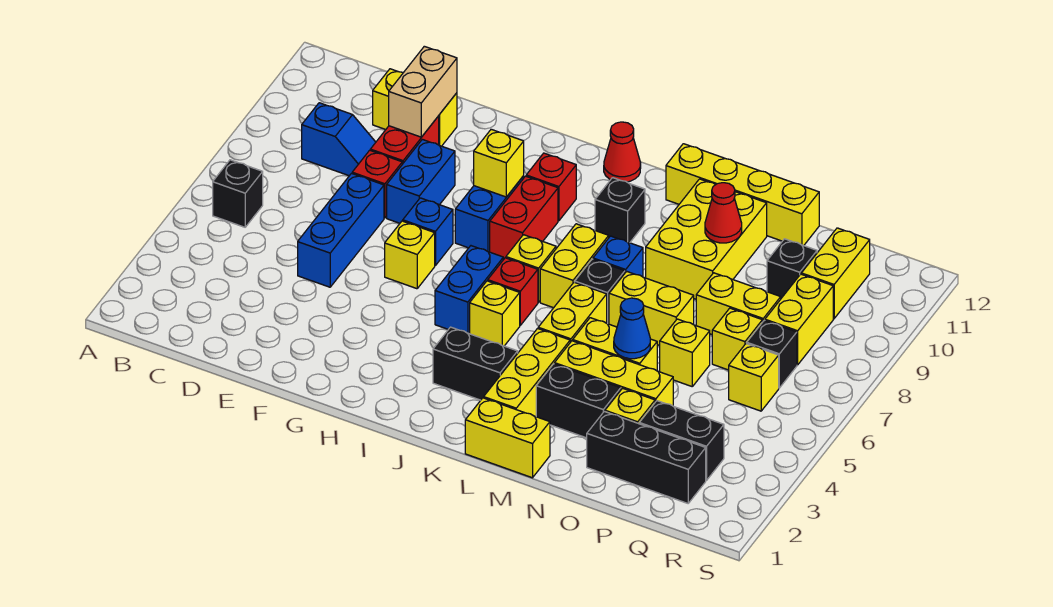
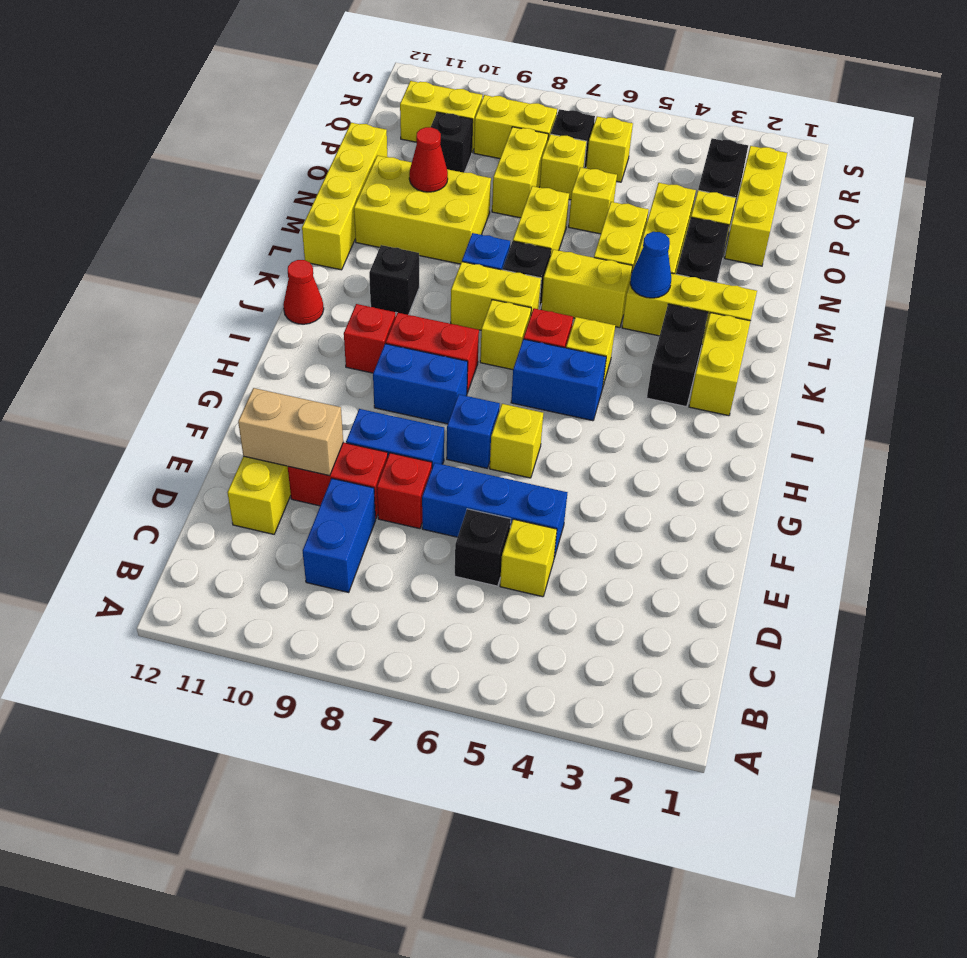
black brick B6 level 1 -> black brick D6 level 1
blue slope C9:D9 level 1 top C -> blue brick C9:D9 level 1
yellow brick H9 level 2 -> yellow brick D5 level 1
yellow brick L1:M1 level 1 -> yellow brick J2:K2 level 1
blue cone N5 level 2 -> blue cone L4 level 2
black brick O2:Q2 level 1 -> yellow brick O2:Q2 level 1

